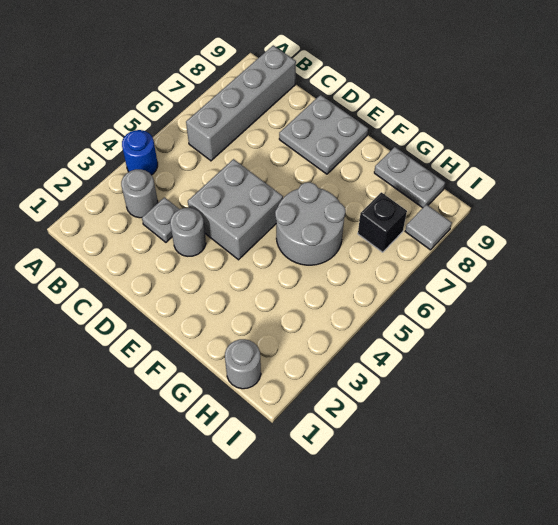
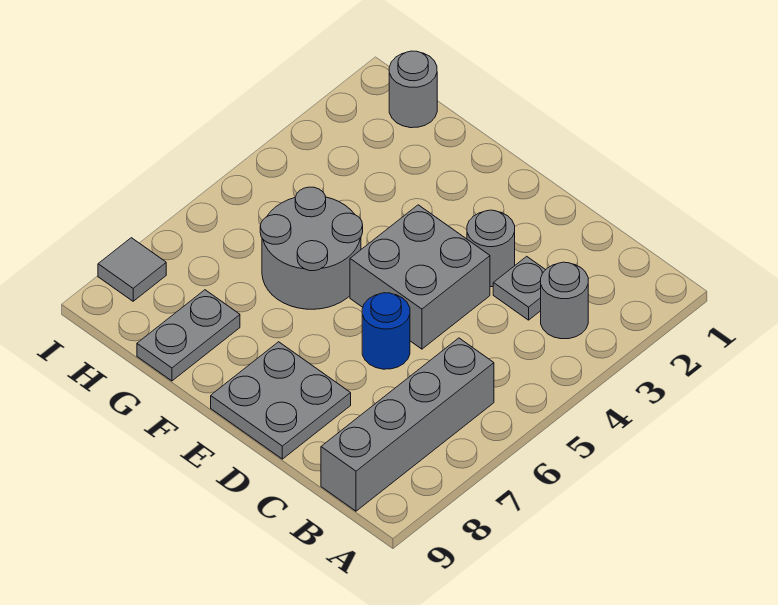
blue round brick A4 level 1 -> blue round brick D6 level 1
grey plate G9:H9 level 1 -> grey plate G8:G9 level 1
black brick H7 level 1 -> none

